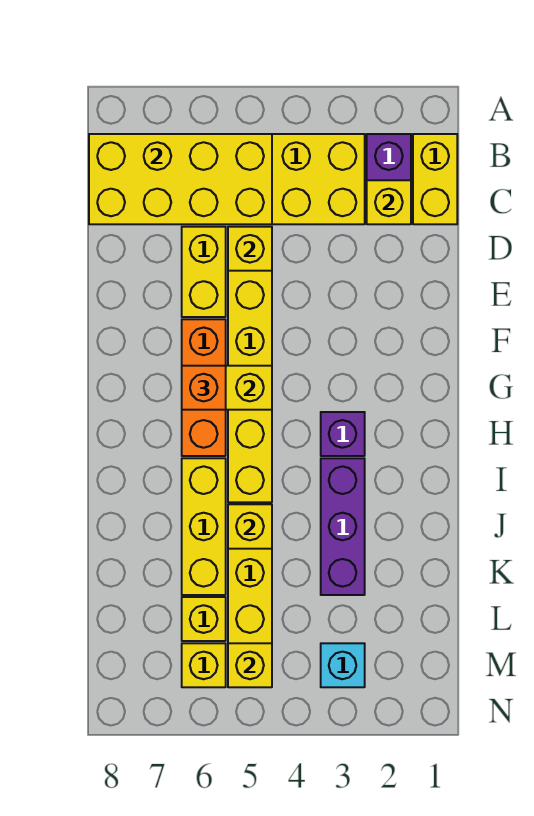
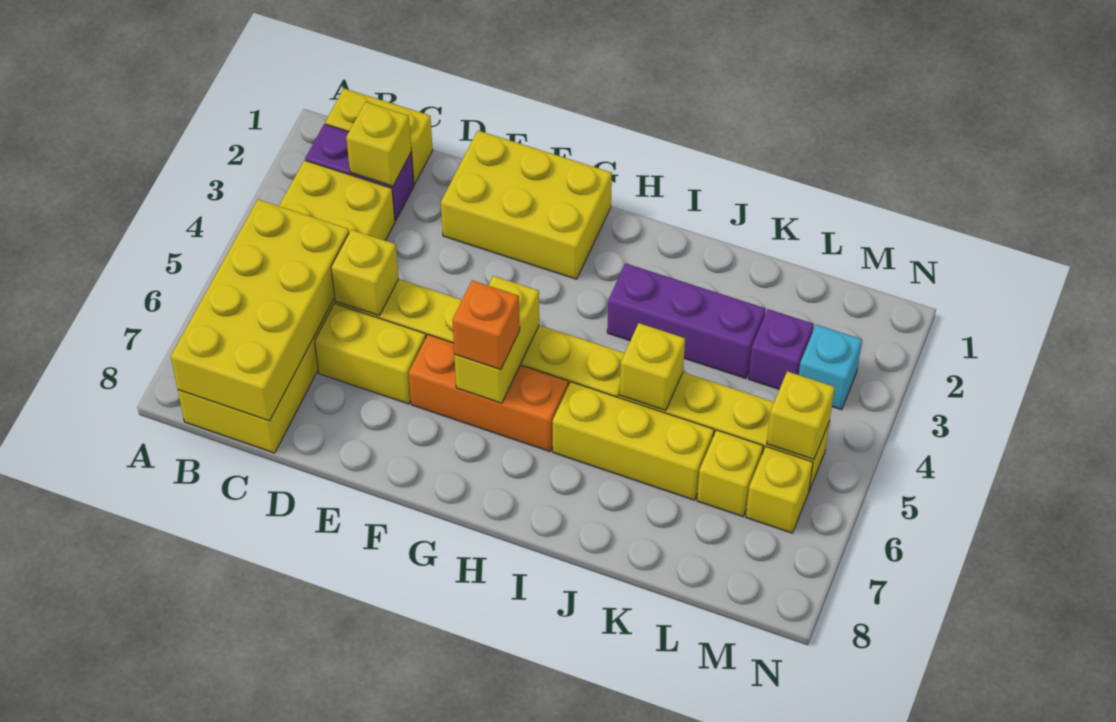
none -> yellow brick E1:G2 level 1
purple brick H3 level 1 -> purple brick L3 level 1

